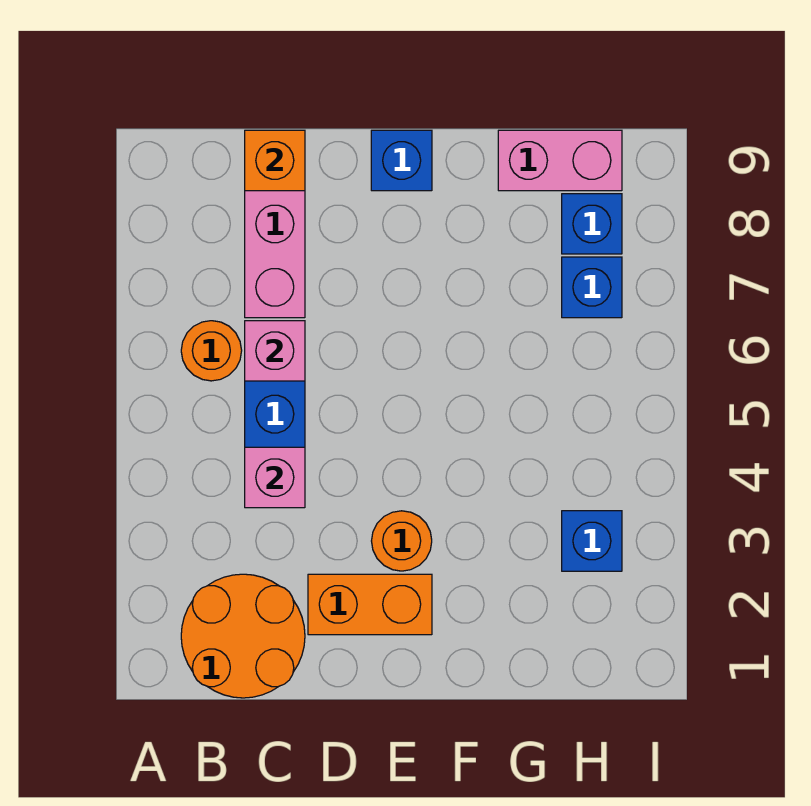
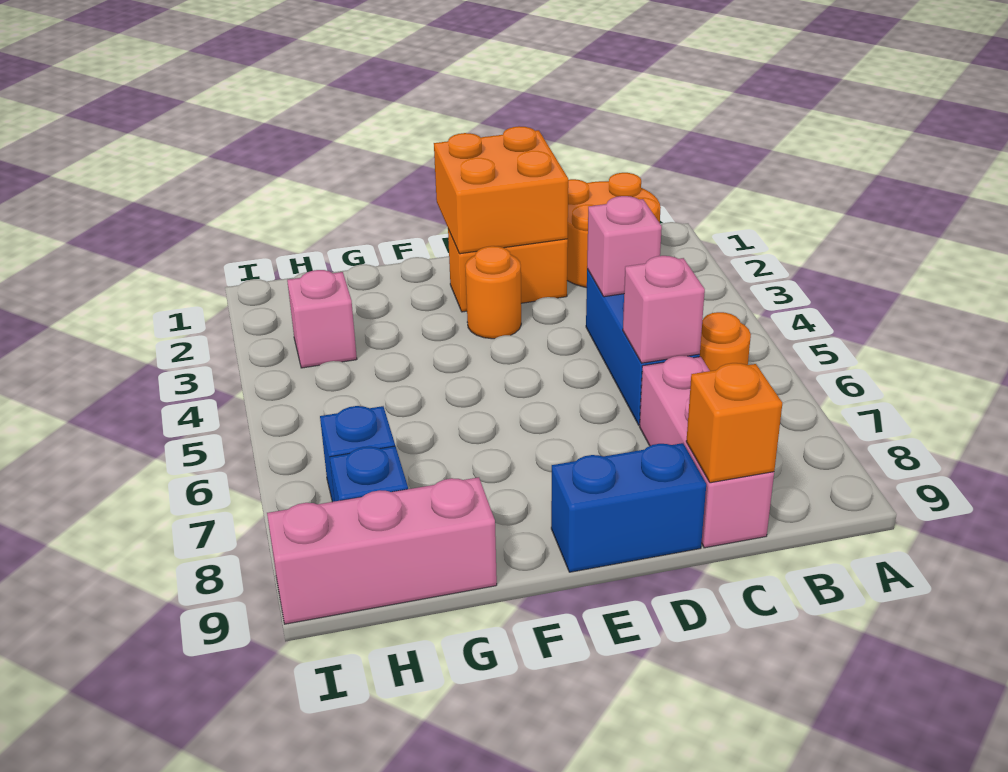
none -> orange brick D1:E2 level 2
blue brick E9 level 1 -> blue brick D9:E9 level 1
pink brick G9:H9 level 1 -> pink brick G9:I9 level 1
blue brick H3 level 1 -> pink brick H3 level 1

